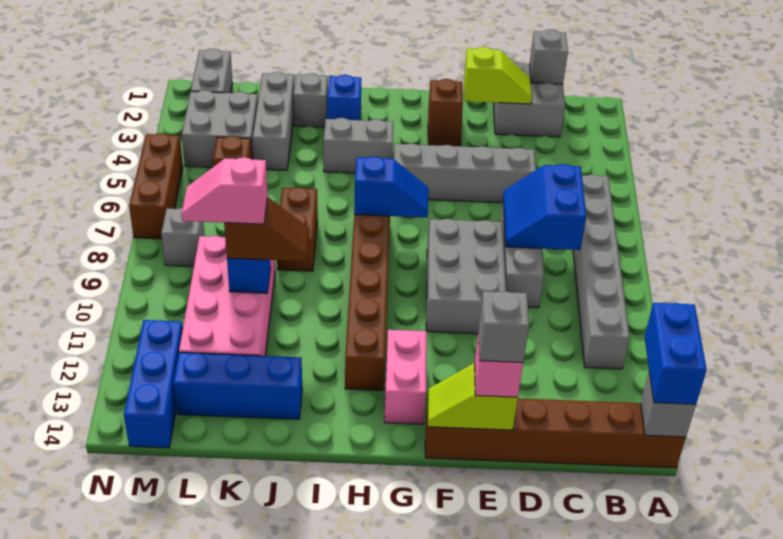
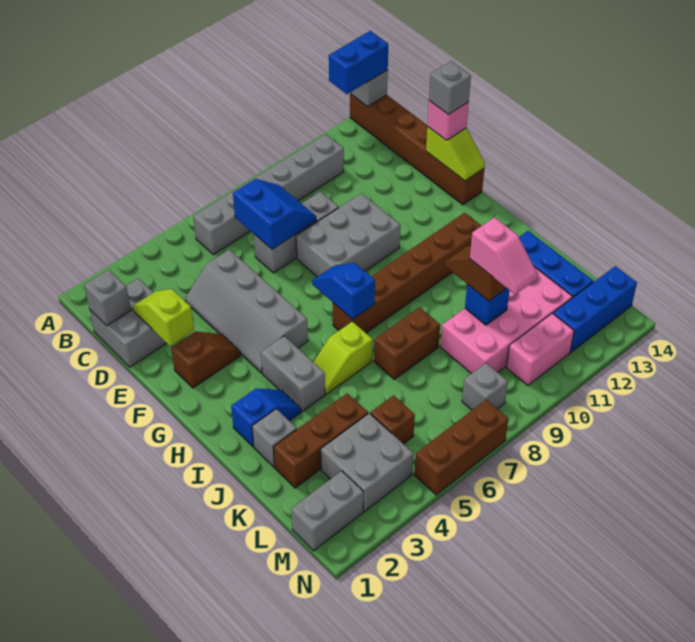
blue slope C7:D8 level 2 top C -> blue slope C7:D8 level 2 top 7
pink brick G12:G13 level 1 -> pink brick M10:M11 level 1
none -> lime slope I5:I6 level 1 top 6
grey brick K2:K4 level 1 -> brown brick K2:K4 level 1

